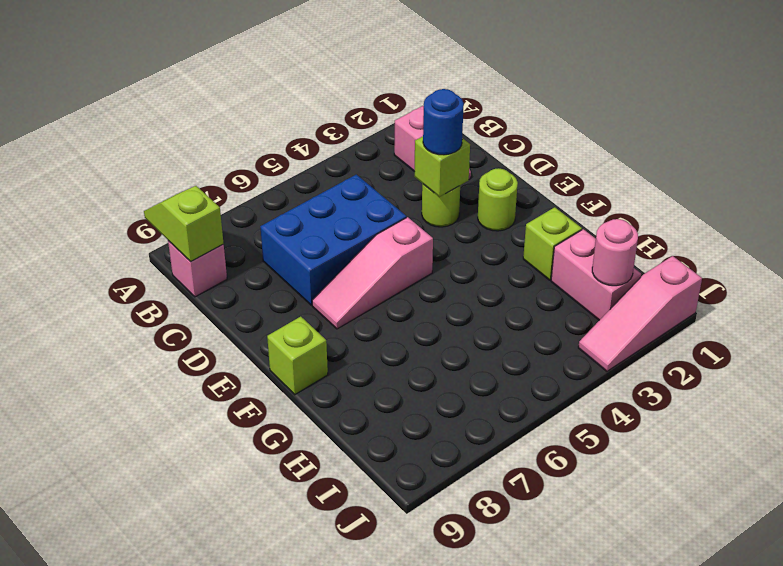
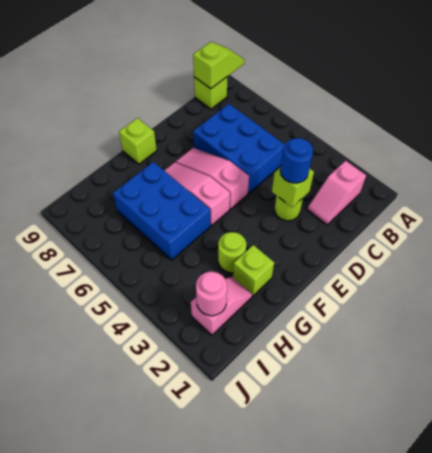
pink brick B9 level 1 -> lime brick B9 level 1
lime round brick E2 level 1 -> lime round brick G3 level 1
none -> blue brick G5:H7 level 1
pink brick H2:I2 level 1 -> pink slope H2:I2 level 1 top I
pink slope J1:J3 level 1 top 1 -> pink slope F5:F7 level 1 top 5

